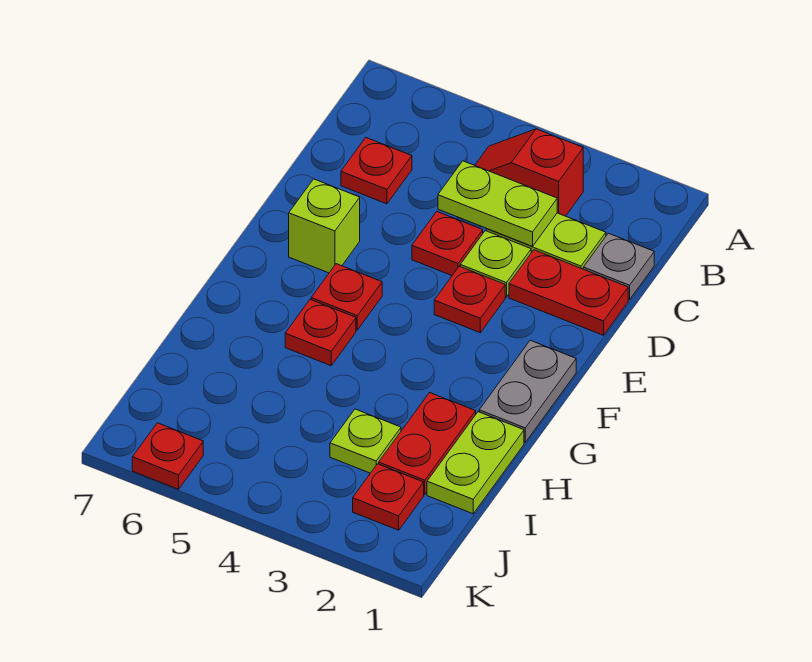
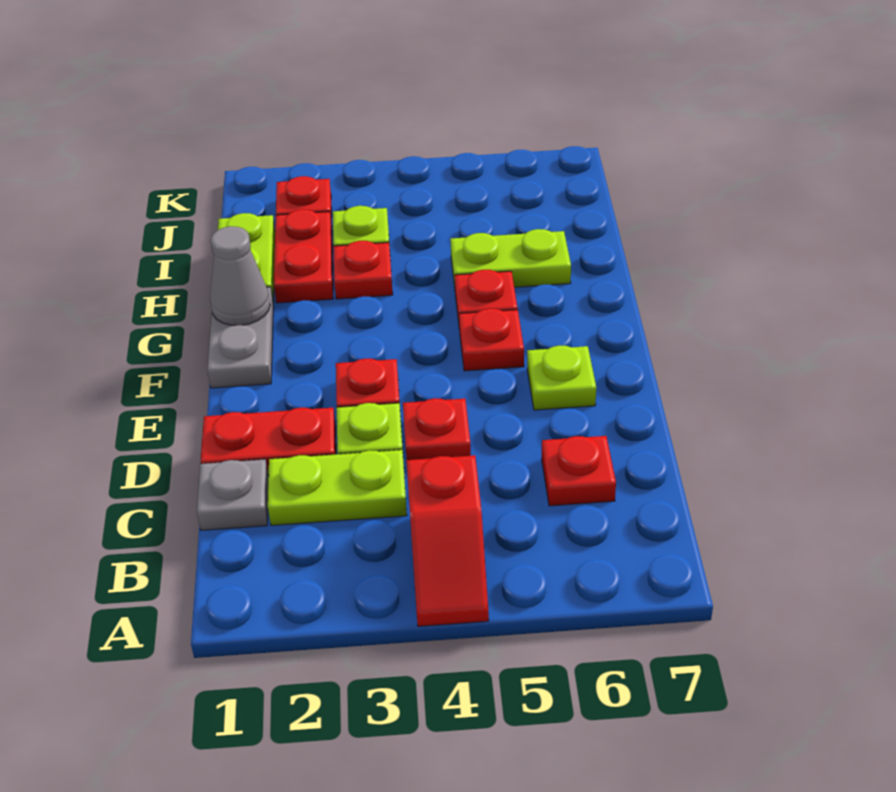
red slope B3:B4 level 1 top 3 -> red slope A4:B4 level 1 top B
lime plate C3:C4 level 2 -> lime plate H5:H6 level 1
lime brick E6 level 1 -> lime plate E6 level 1
none -> grey cone G1 level 2
red plate K6 level 1 -> red plate H3 level 1

